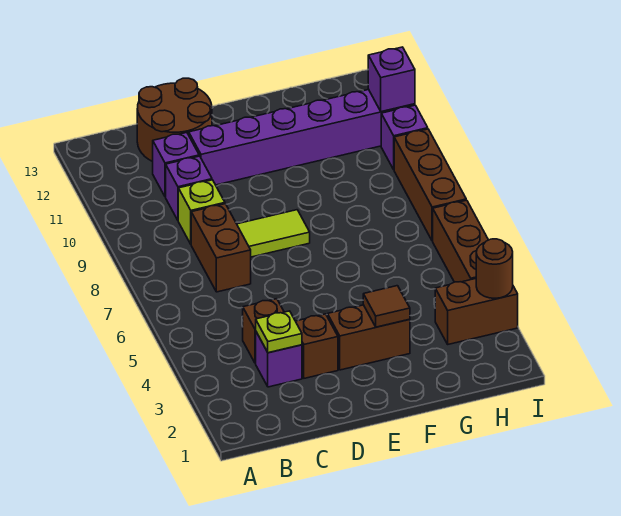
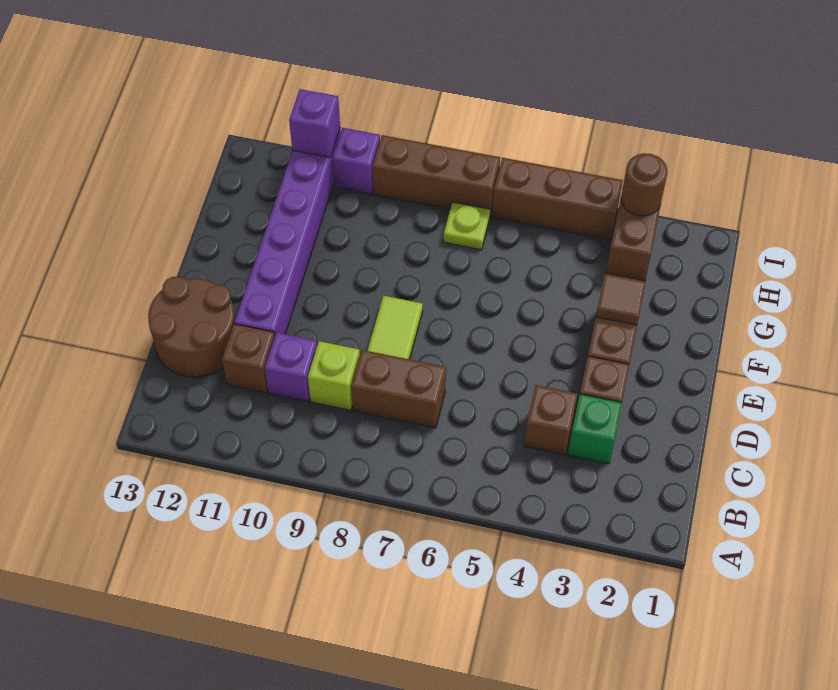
purple brick C3 level 1 -> green brick C3 level 1
lime plate C3 level 2 -> lime plate H7 level 1
purple brick C11 level 1 -> brown brick C11 level 1

